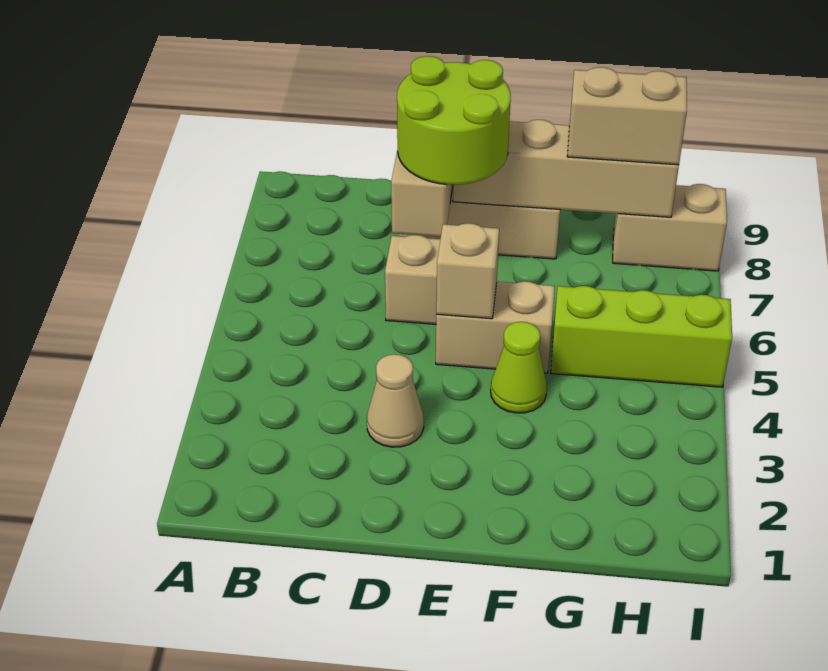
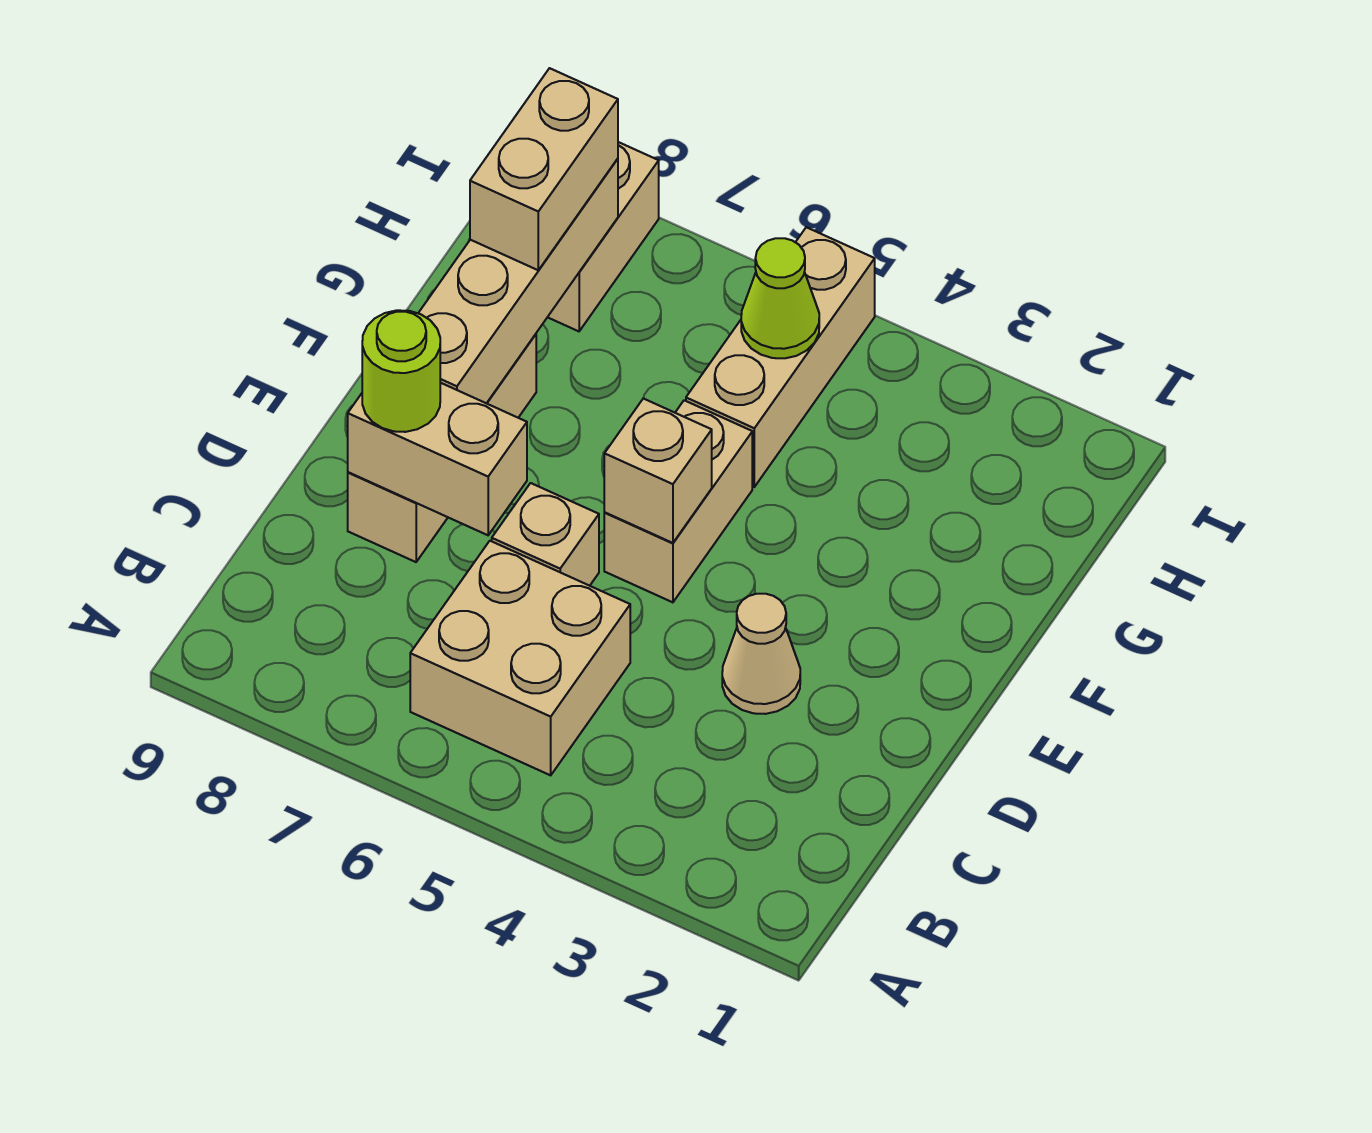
none -> tan brick B5:C6 level 1
lime round brick D7:E8 level 3 -> lime round brick D8 level 3
lime cone F4 level 1 -> lime cone H5 level 2
lime brick G5:I5 level 1 -> tan brick G5:I5 level 1

